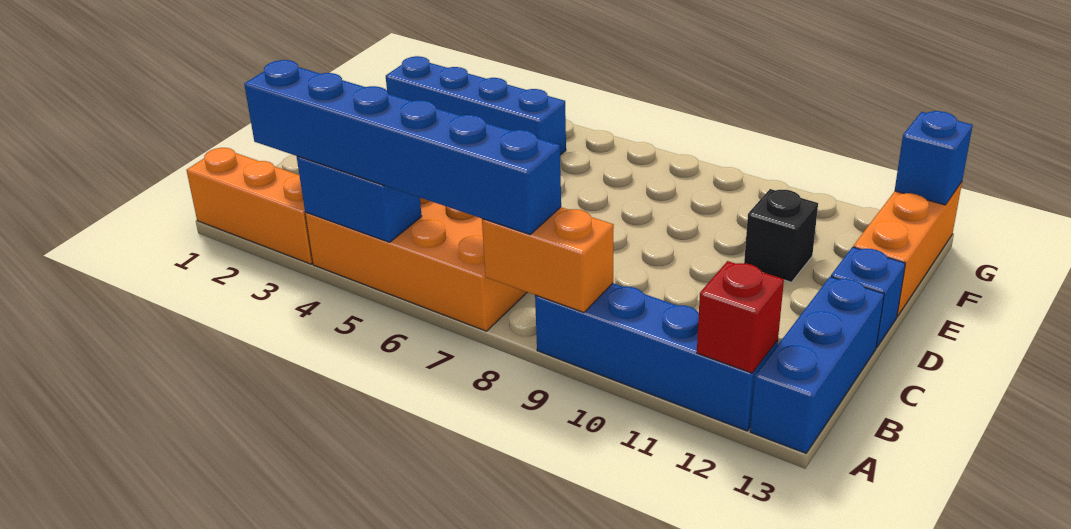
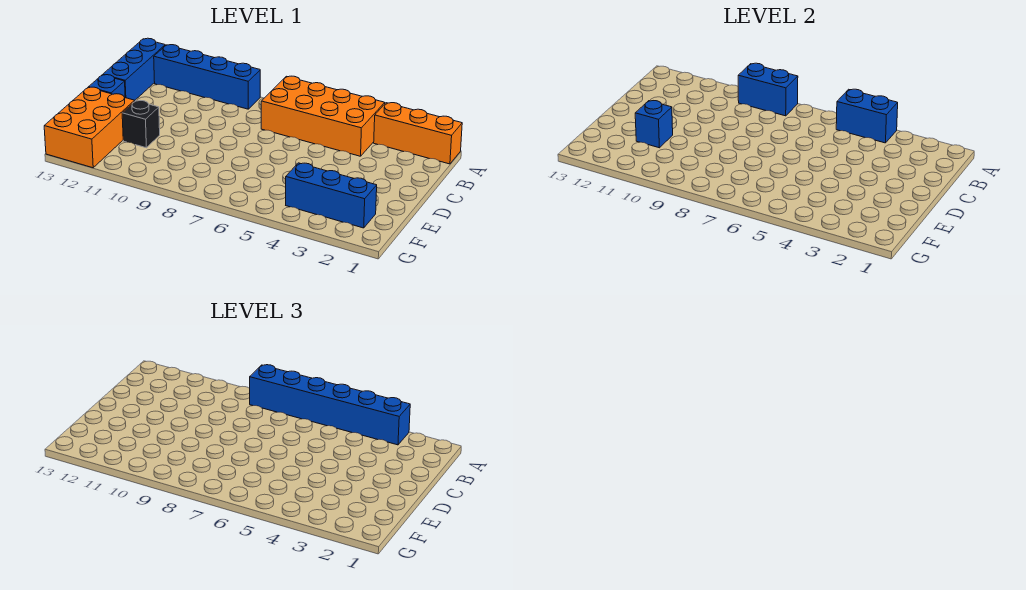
orange brick A8:A9 level 2 -> blue brick A8:A9 level 2
red brick A12 level 2 -> none
orange brick E13:G13 level 1 -> orange brick E12:G13 level 1
blue brick F2:F5 level 1 -> blue brick F2:F4 level 1
blue brick G13 level 2 -> blue brick E11 level 2

